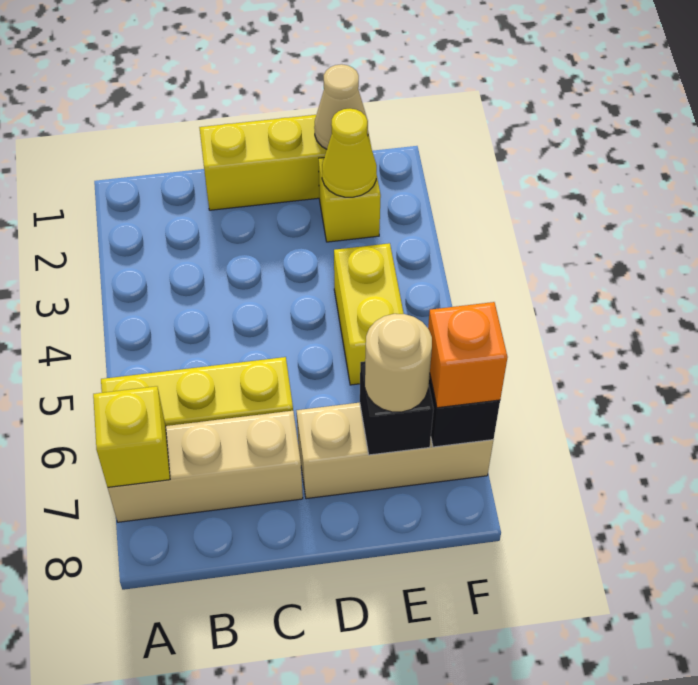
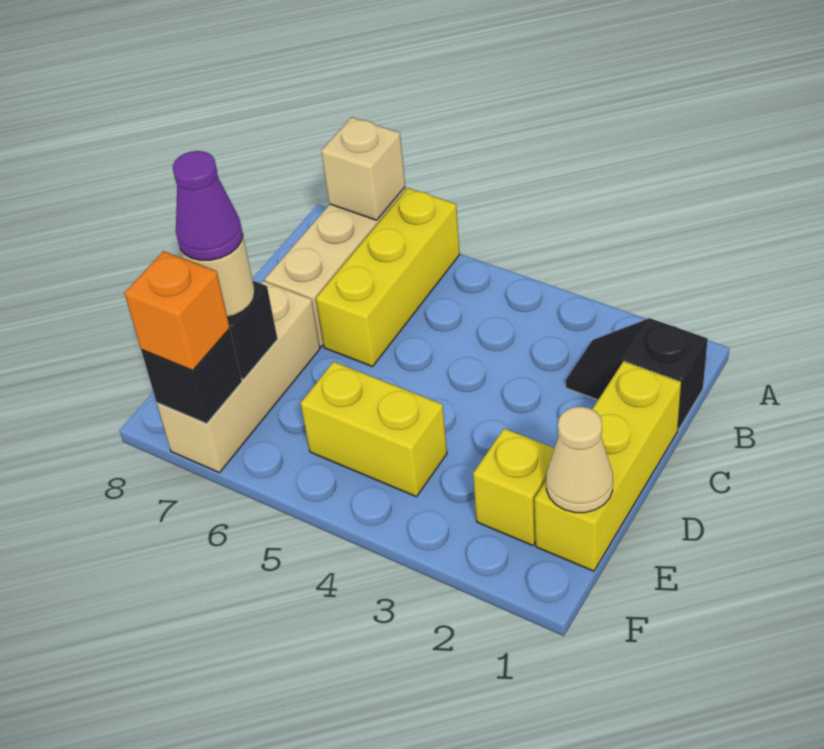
yellow brick A7 level 2 -> tan brick A7 level 2
none -> black slope B1:B2 level 1 top 1
yellow cone E2 level 2 -> none
none -> purple cone E7 level 4

